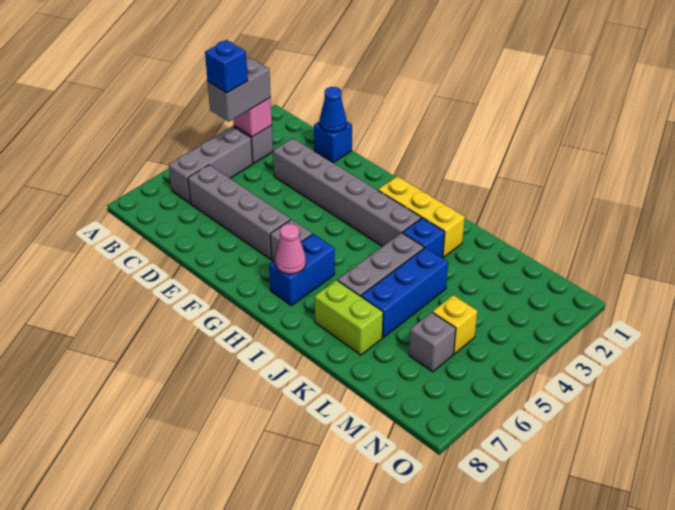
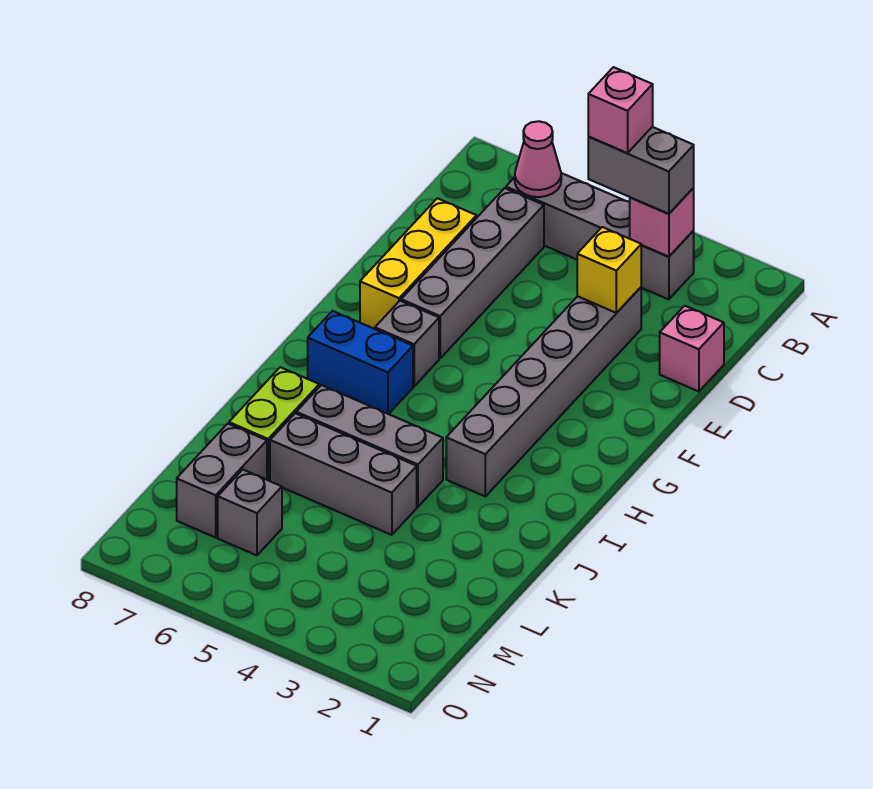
blue brick B4 level 4 -> pink brick B4 level 4
blue brick D1 level 1 -> pink brick D1 level 1
blue cone D1 level 2 -> none
yellow brick H2:J2 level 1 -> yellow brick D7:F7 level 1
pink cone H7 level 2 -> pink cone B6 level 2
blue brick J3 level 1 -> none
blue brick K4:K6 level 1 -> grey brick K4:K6 level 1
none -> grey brick L7:M7 level 1
yellow brick M5 level 1 -> yellow brick D3 level 2

